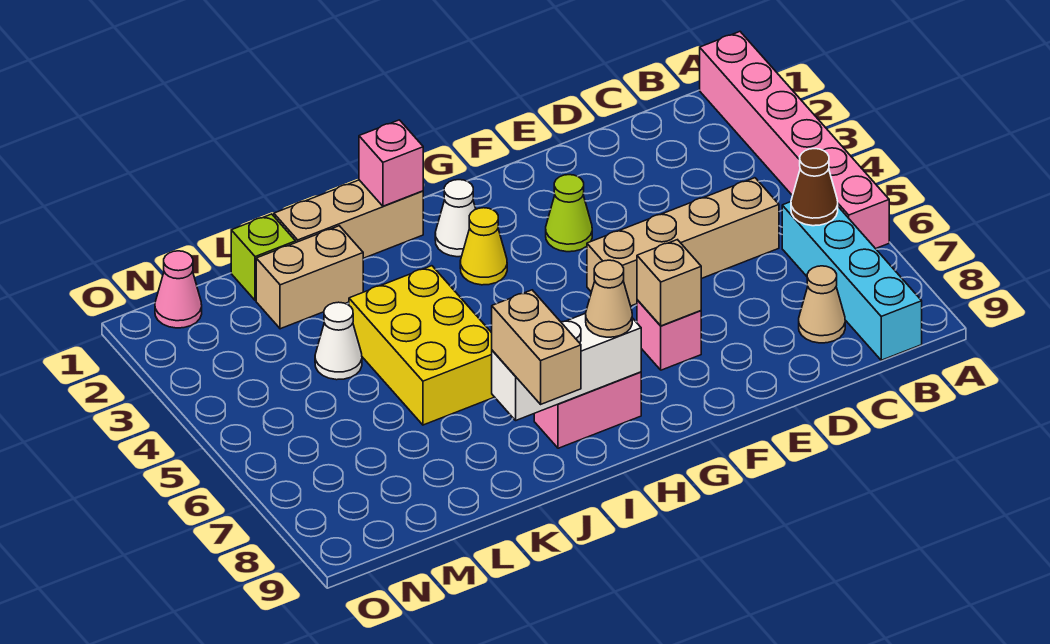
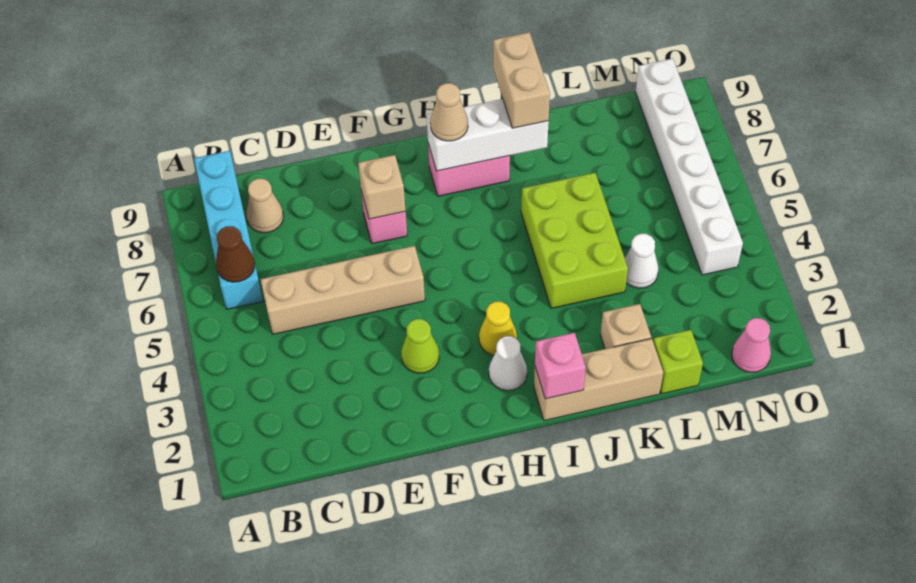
pink brick A1:A6 level 1 -> none
yellow brick J4:K6 level 1 -> lime brick J4:K6 level 1
tan brick K2:L2 level 1 -> tan brick K2 level 1
none -> white brick N4:N9 level 1

